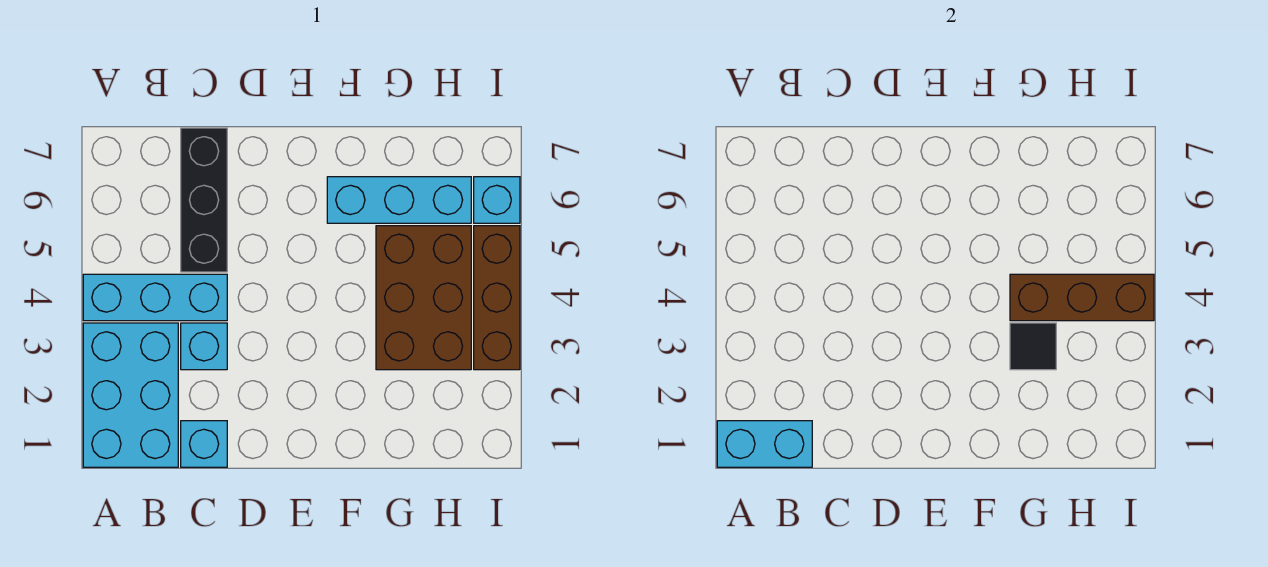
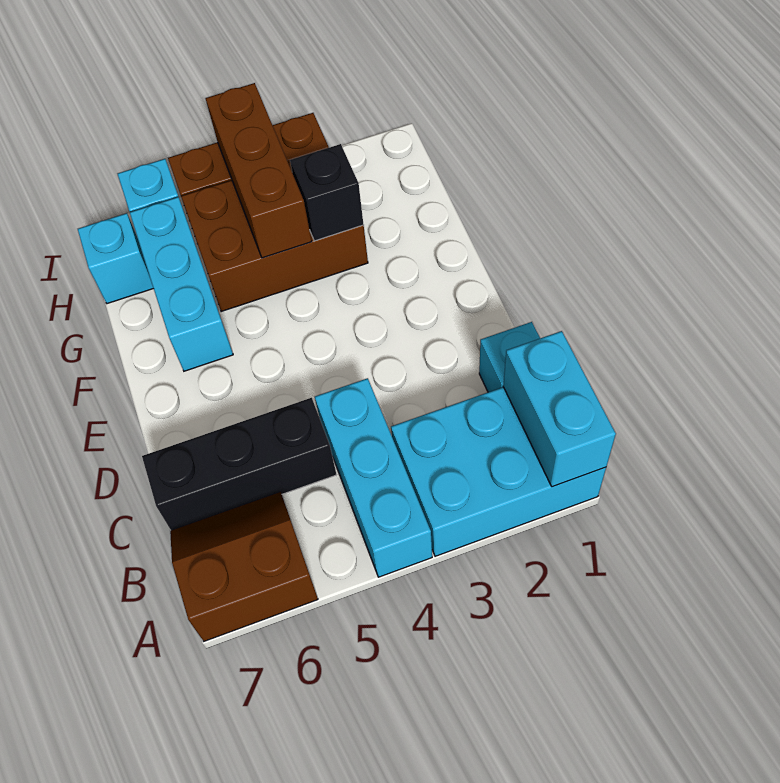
none -> brown slope A6:B7 level 1 top A
cyan brick C3 level 1 -> cyan brick H7 level 1
black tile G3 level 2 -> black brick G3 level 2

